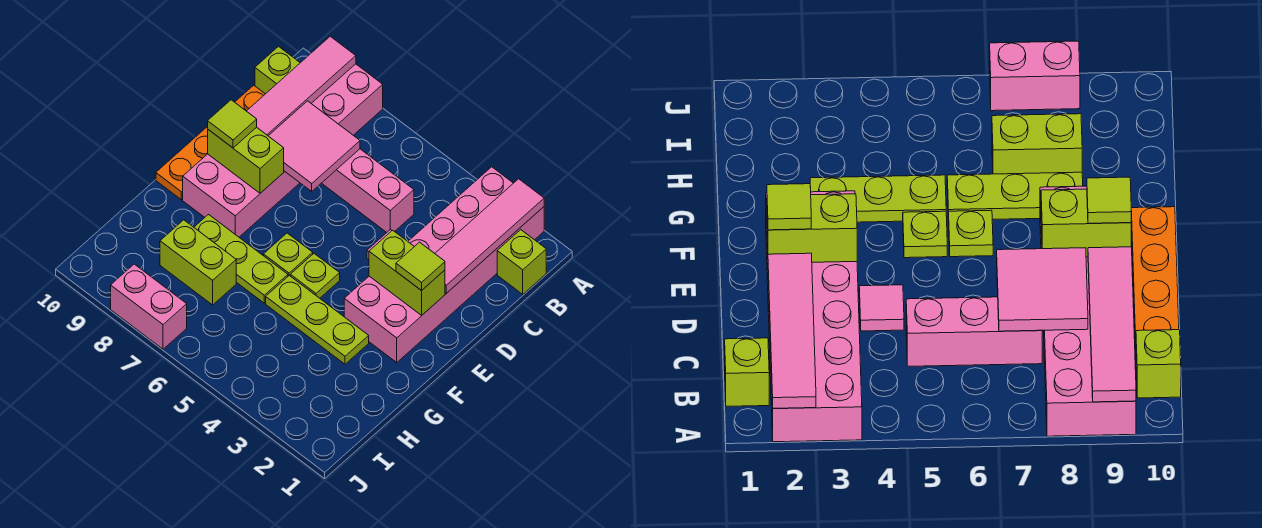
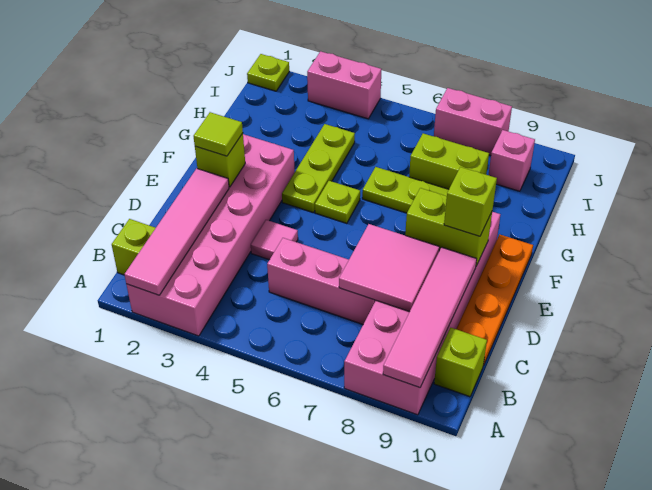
lime brick E2:E3 level 2 -> lime brick E2 level 2
lime tile E9 level 3 -> lime brick E9 level 3
lime plate F6 level 1 -> lime plate J1 level 1
lime plate G3:G5 level 1 -> lime plate F4:H4 level 1
none -> pink brick I9 level 1
none -> pink brick J3:J4 level 1

